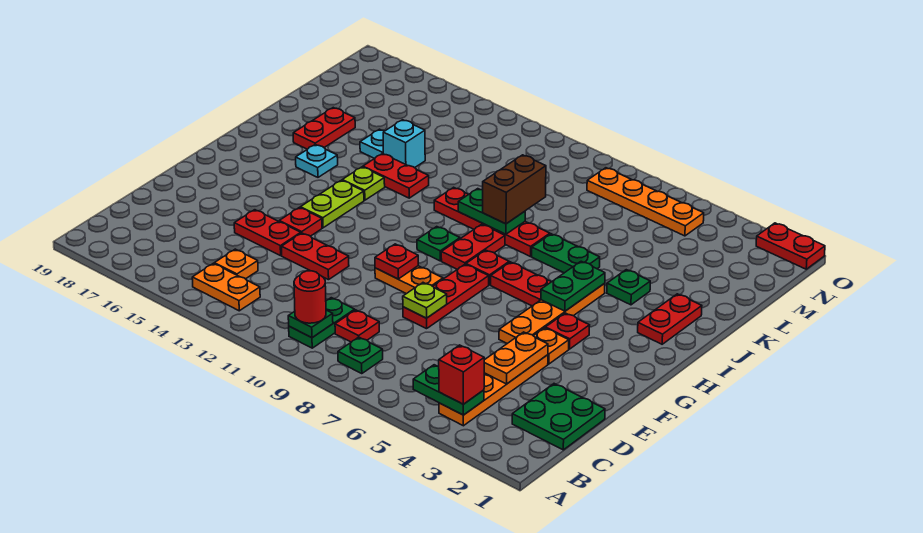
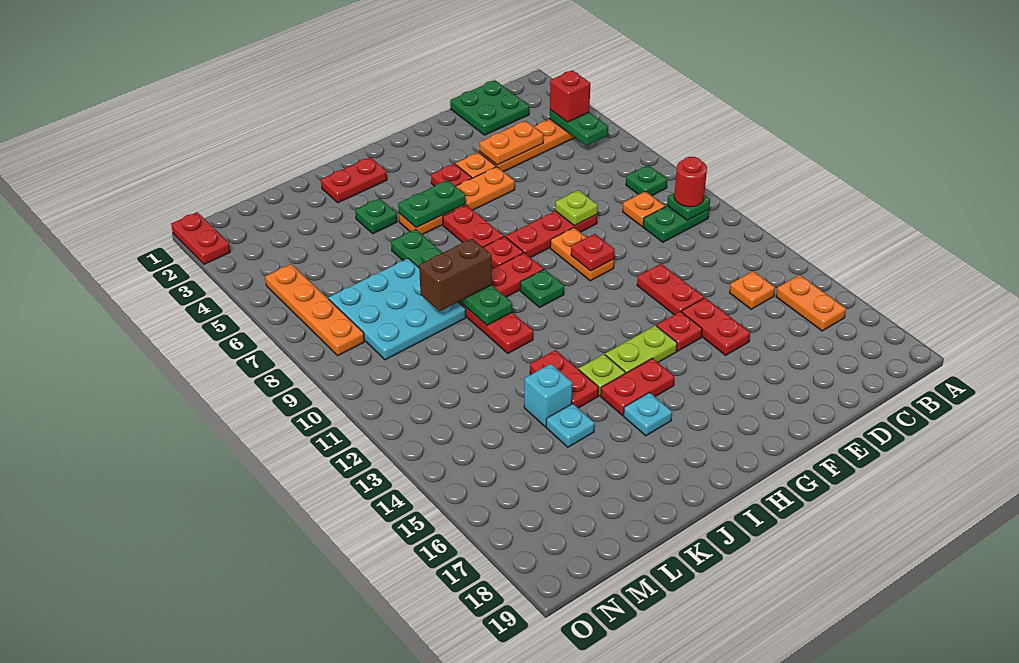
orange plate B13:B14 level 1 -> orange plate B15:B16 level 1
red plate C9 level 1 -> orange plate C9 level 1
red plate J17:K17 level 1 -> red plate H15:I15 level 1
none -> cyan plate K7:M9 level 1

